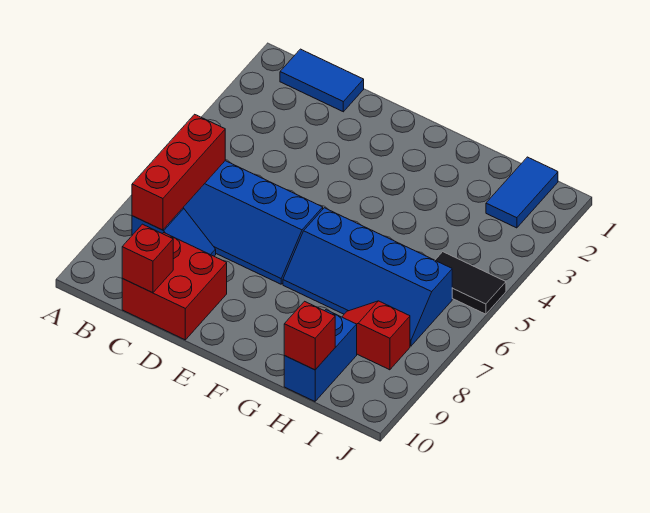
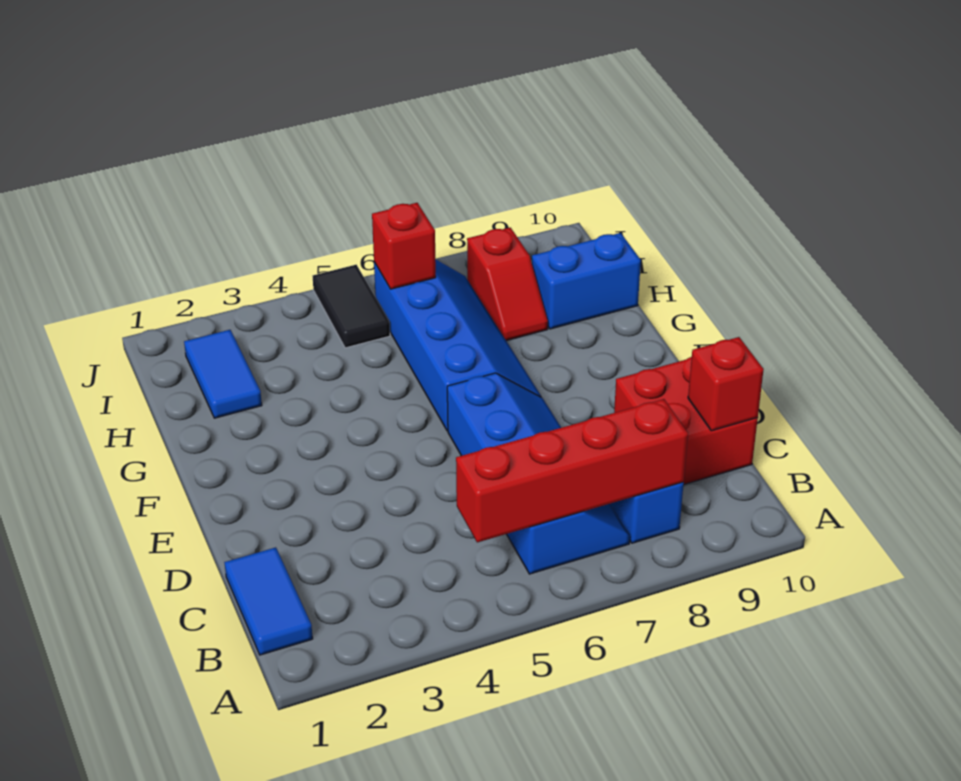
red brick B6:B8 level 2 -> red brick B5:B8 level 2
red brick H10 level 2 -> red brick I6 level 2
blue tile I1:I2 level 1 -> blue tile H2:I2 level 1

